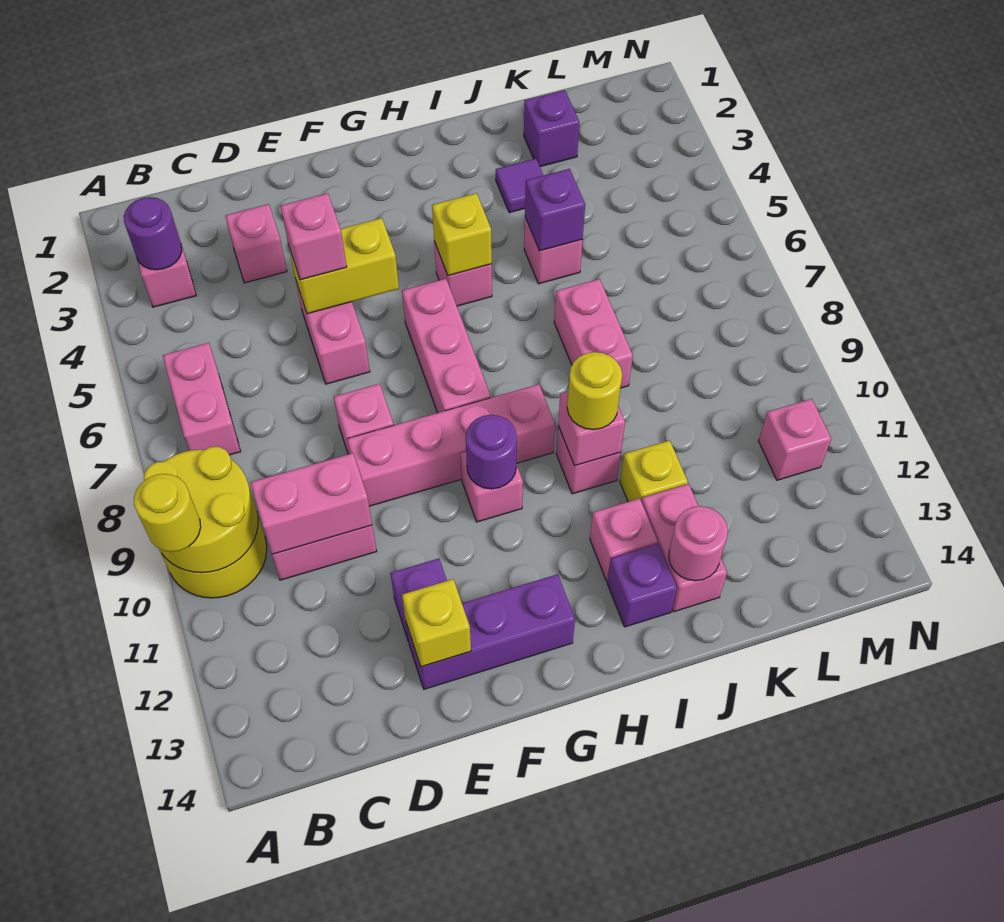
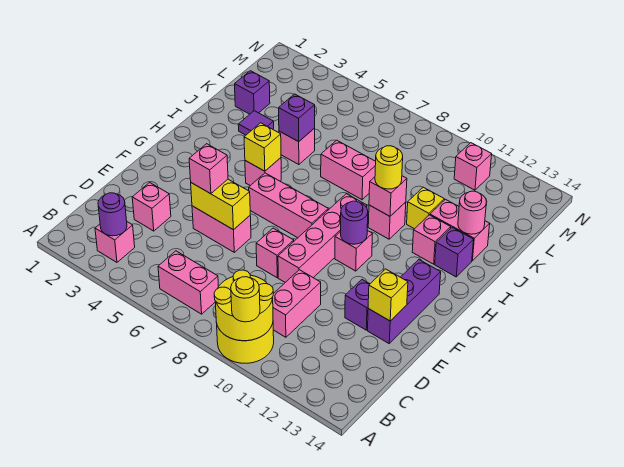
pink brick C10:D10 level 2 -> none
yellow brick E5:F5 level 2 -> yellow brick E5:E6 level 2

